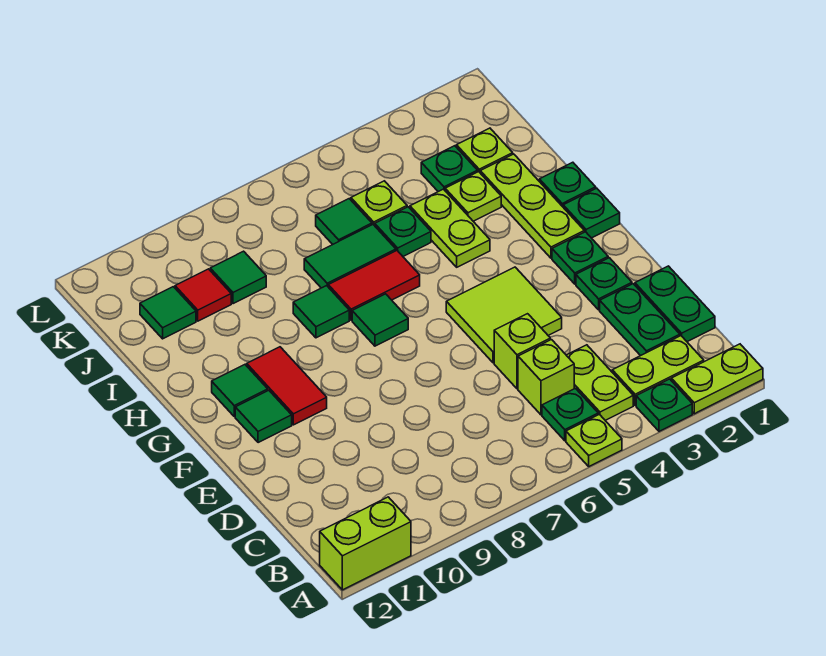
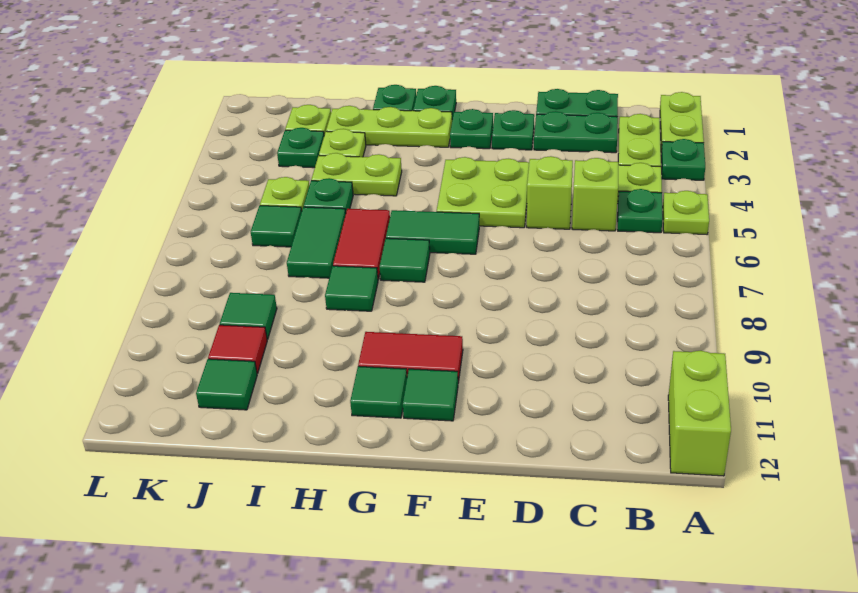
lime tile E4:F5 level 1 -> lime plate E4:F5 level 1
none -> green tile F6:G6 level 1

